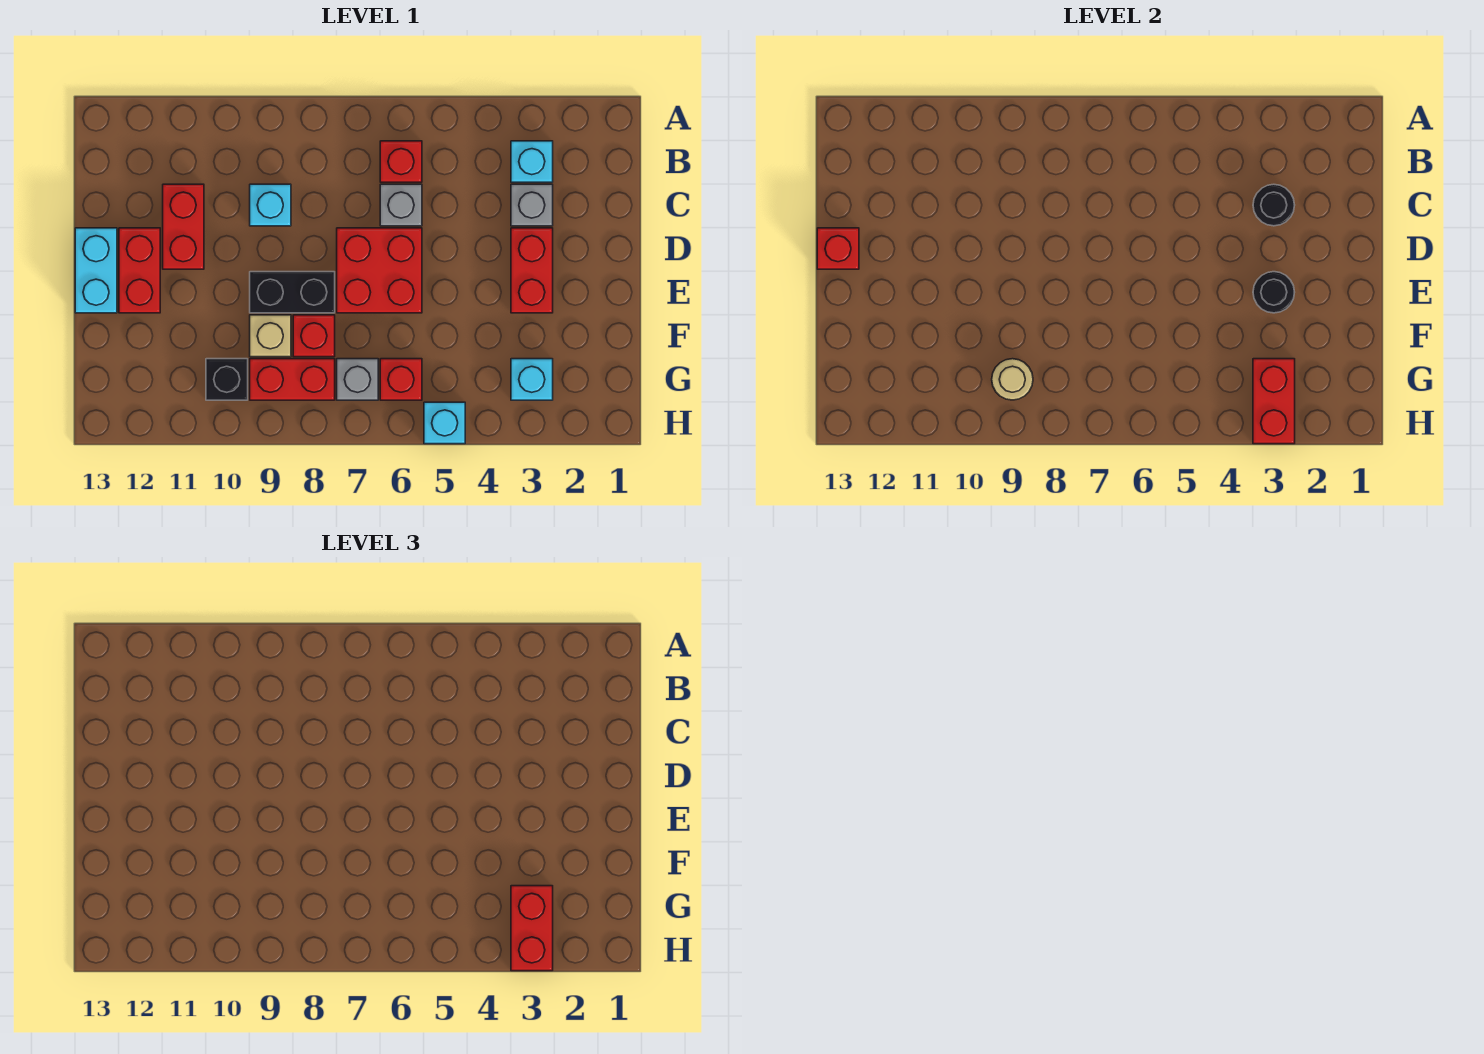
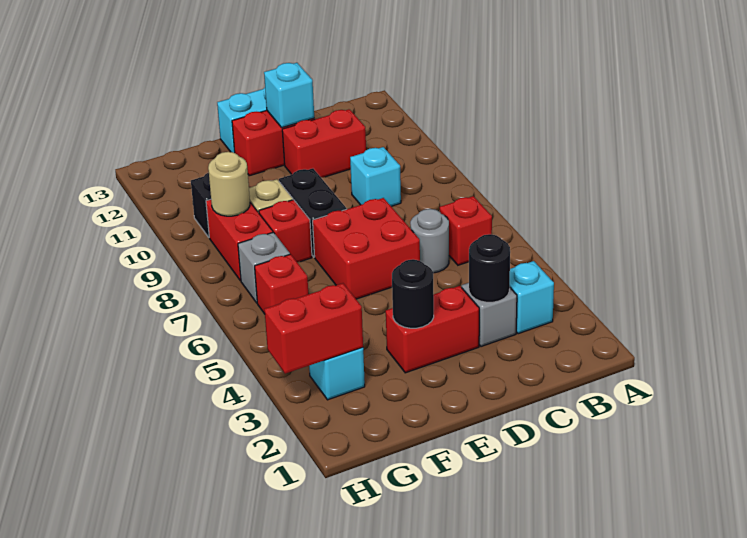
grey brick C6 level 1 -> grey round brick C6 level 1
red brick D13 level 2 -> none
red brick G3:H3 level 3 -> none
cyan brick H5 level 1 -> cyan brick D12 level 2

